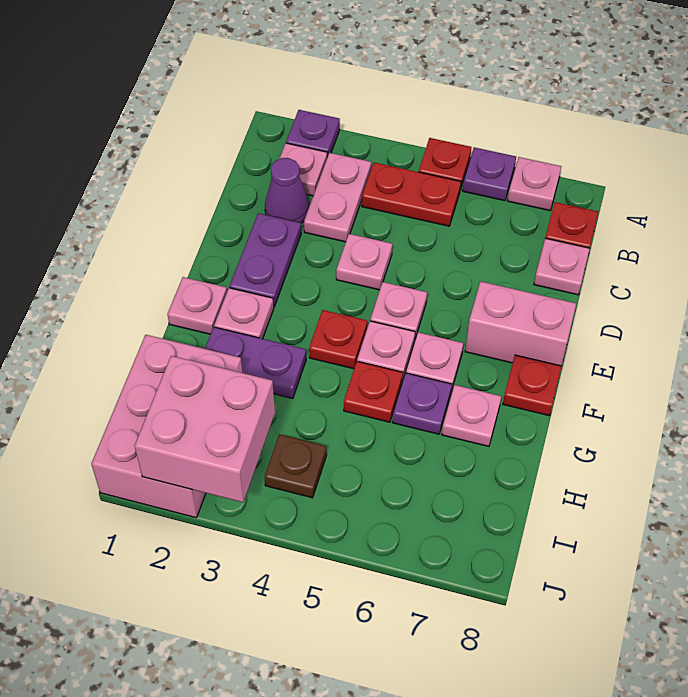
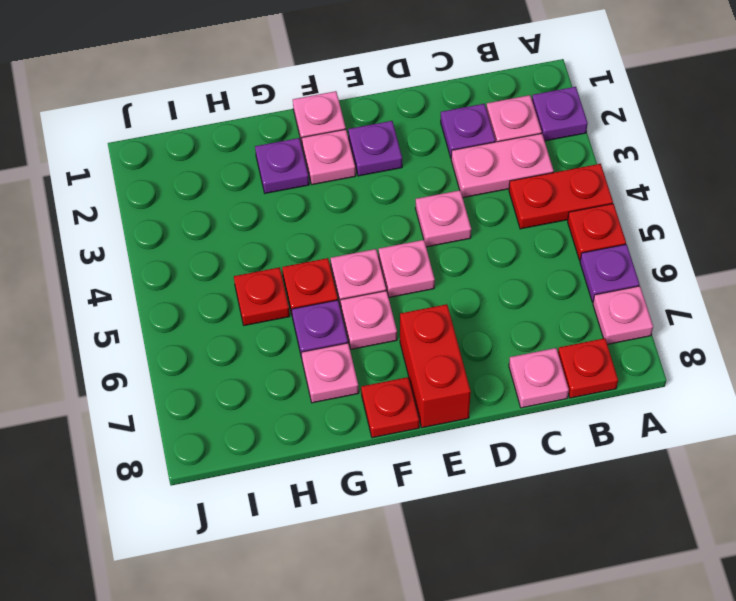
red plate B4:B5 level 1 -> red plate A4:B4 level 1
purple cone C2 level 1 -> purple plate C2 level 1
purple plate D2:E2 level 1 -> purple plate E2 level 1
pink brick E7:E8 level 1 -> red brick E7:E8 level 1
red plate F4 level 1 -> red plate H5 level 1
purple plate G2:G3 level 1 -> purple plate G2 level 1
pink brick H1:J2 level 1 -> none
pink brick I2:J3 level 2 -> none
brown plate I4 level 1 -> none

